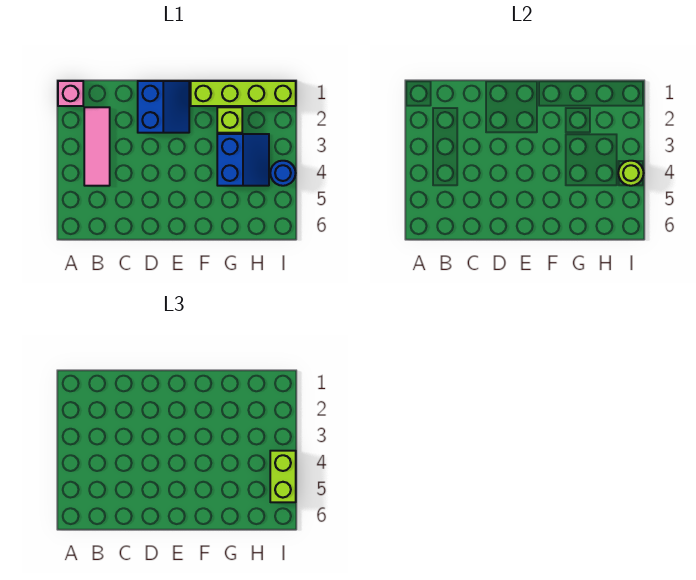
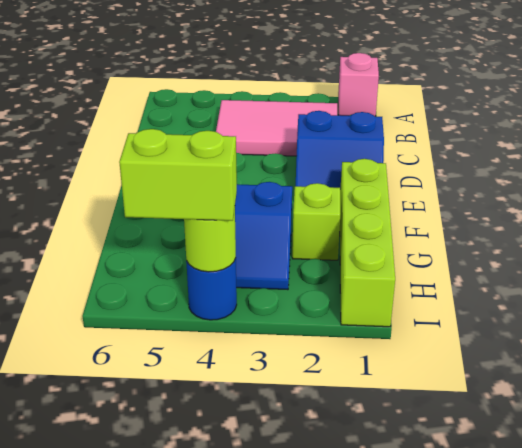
pink tile B2:B4 level 1 -> pink tile B2:C4 level 1

